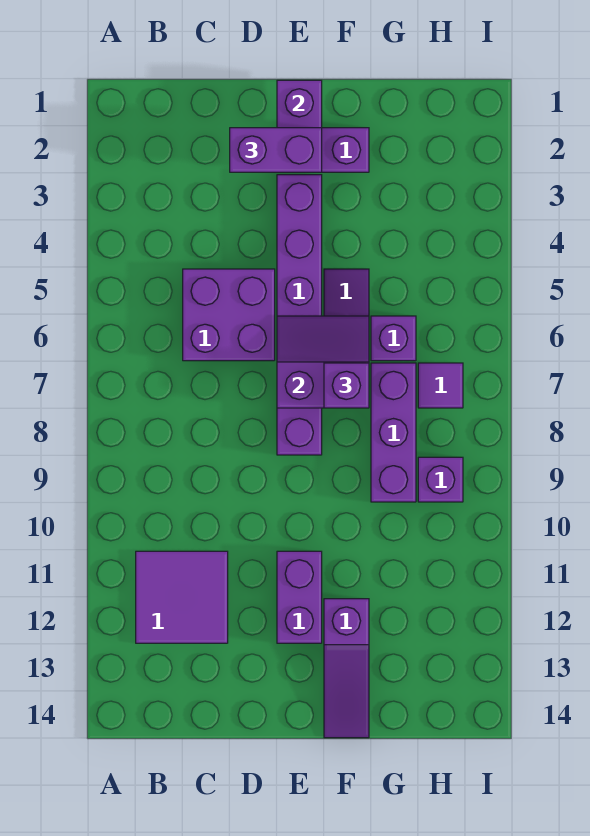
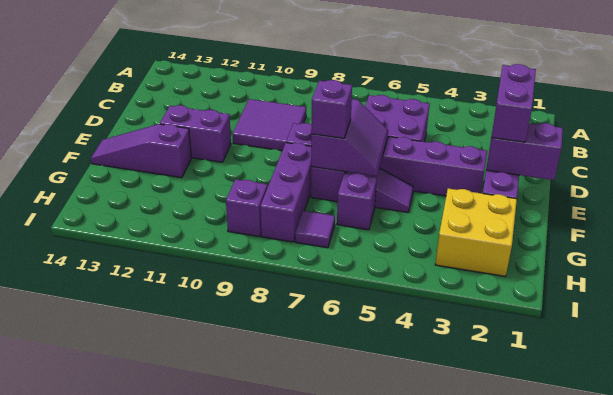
purple tile B11:C12 level 1 -> purple tile C9:D10 level 1
none -> yellow brick G2:H3 level 1
purple brick G7:G9 level 1 -> purple brick F8:H8 level 1

